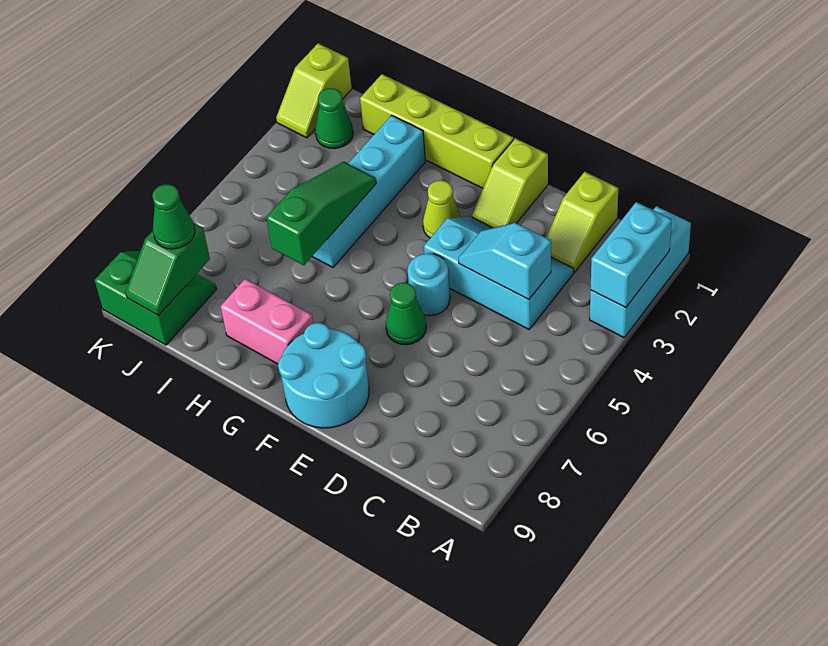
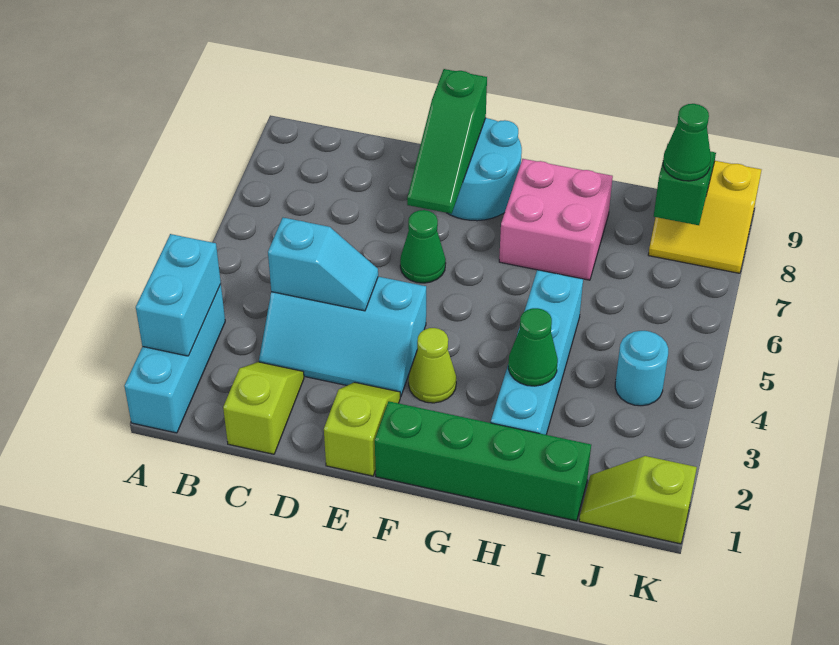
cyan round brick E5 level 1 -> cyan round brick J4 level 1
lime brick F1:I1 level 1 -> green brick F1:I1 level 1
pink brick G8:H8 level 1 -> pink brick G7:H8 level 1
green slope H4:H6 level 2 top 6 -> green slope E7:E9 level 2 top 9
green cone J2 level 1 -> green cone H3 level 2
green slope J8:K9 level 1 top 9 -> yellow slope J8:K9 level 1 top 9
lime slope K1:K2 level 1 top 1 -> lime slope J1:K1 level 1 top K

